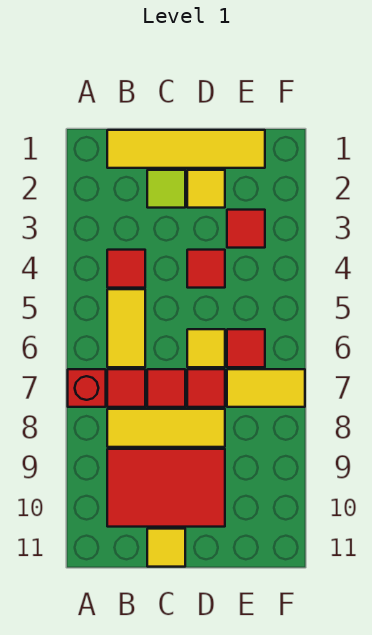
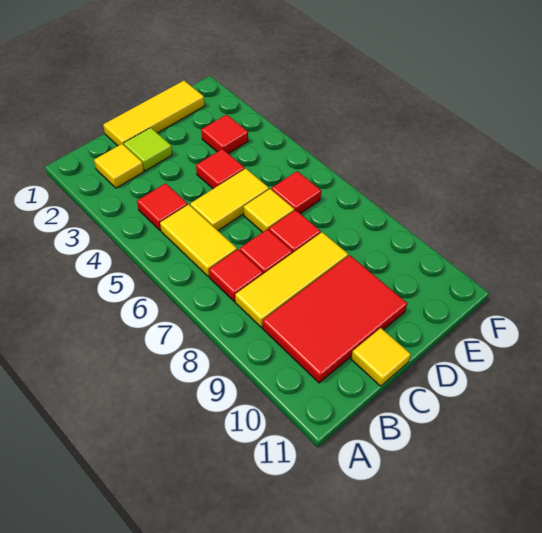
red brick A7 level 1 -> none
yellow tile B1:E1 level 1 -> yellow tile C1:E1 level 1
yellow tile D2 level 1 -> yellow tile B2 level 1
yellow tile E7:F7 level 1 -> yellow tile C5:D5 level 1

